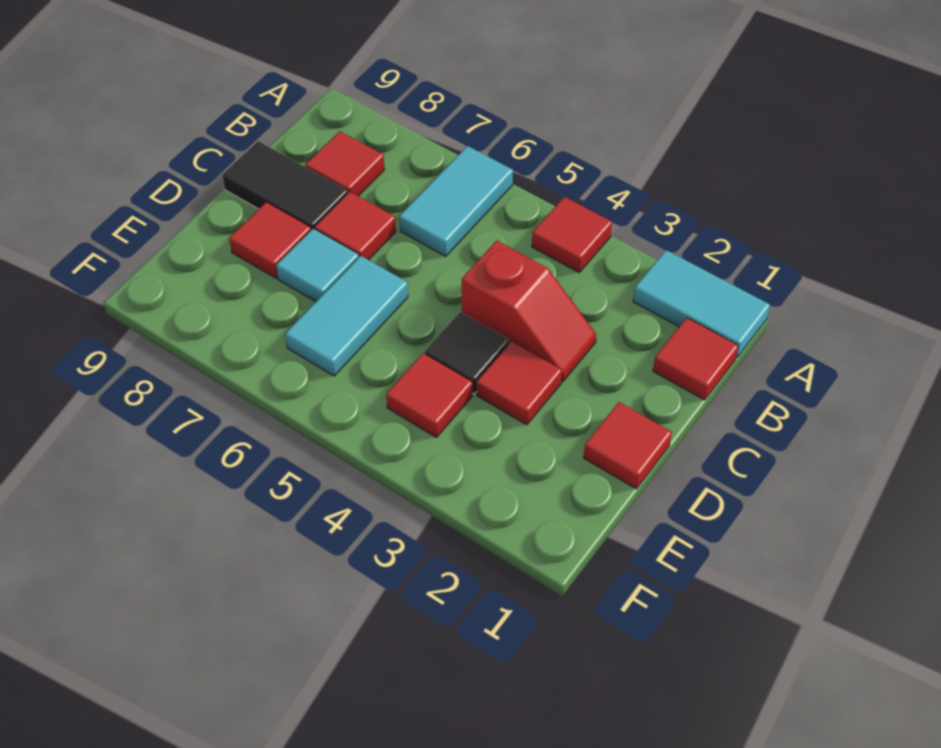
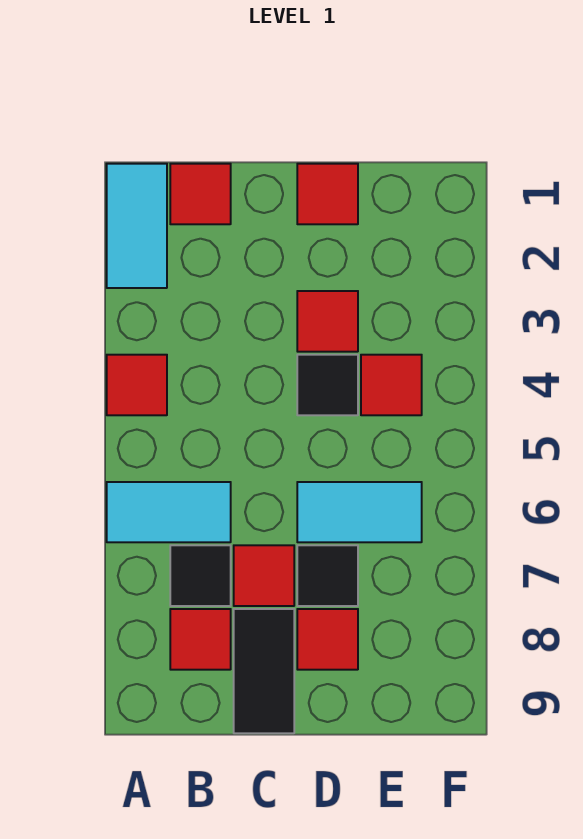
none -> black tile B7 level 1
red slope C3:C4 level 1 top 4 -> none
cyan tile D7 level 1 -> black tile D7 level 1

